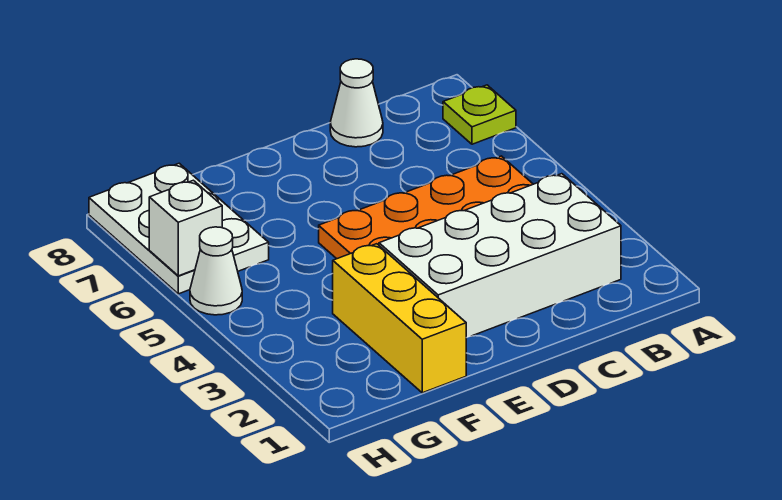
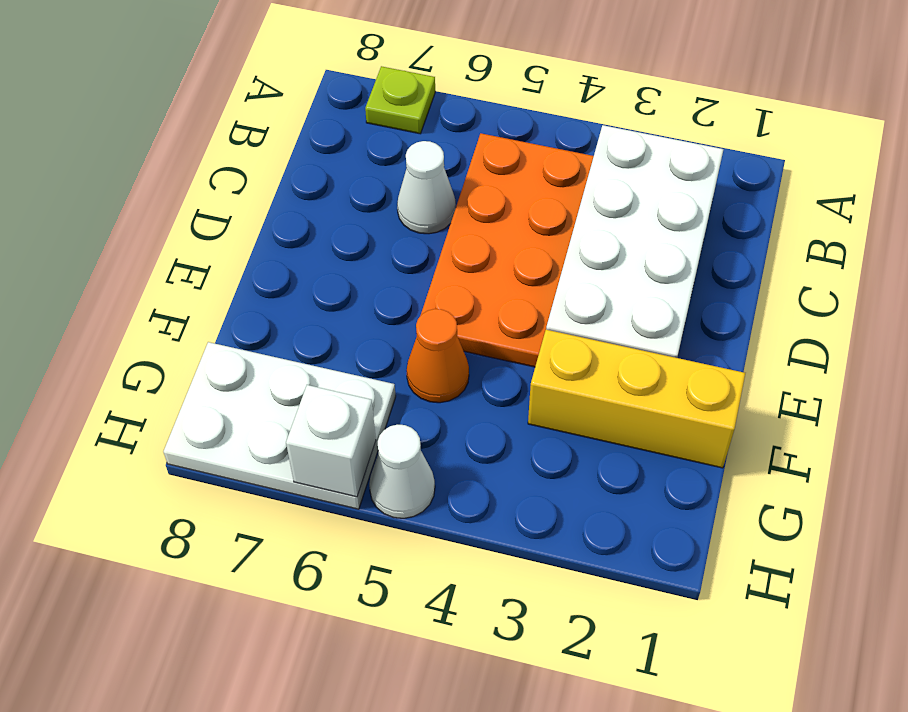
white cone C8 level 1 -> white cone C6 level 1
none -> orange cone F5 level 1

